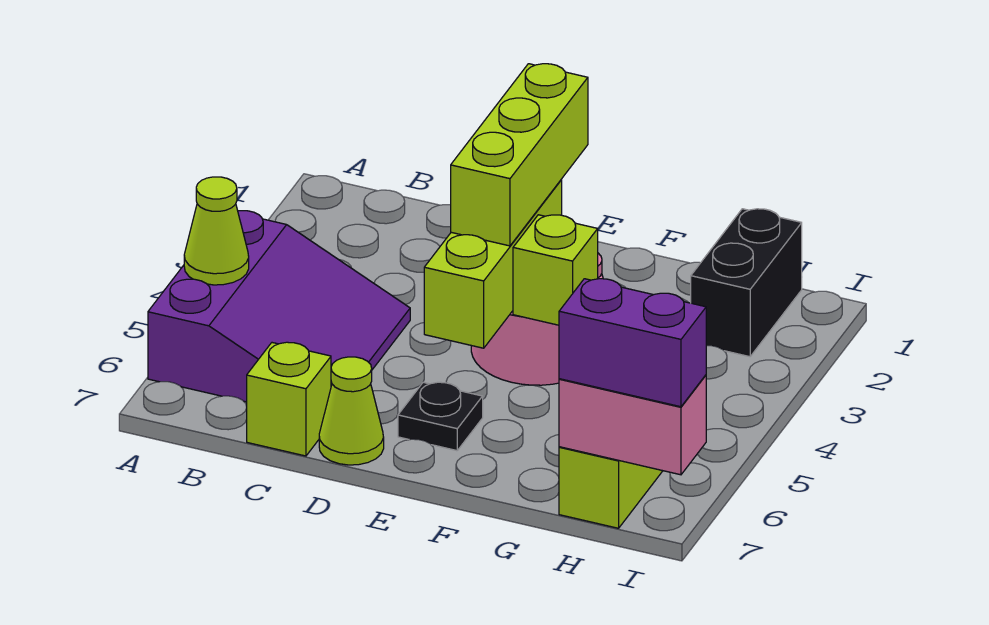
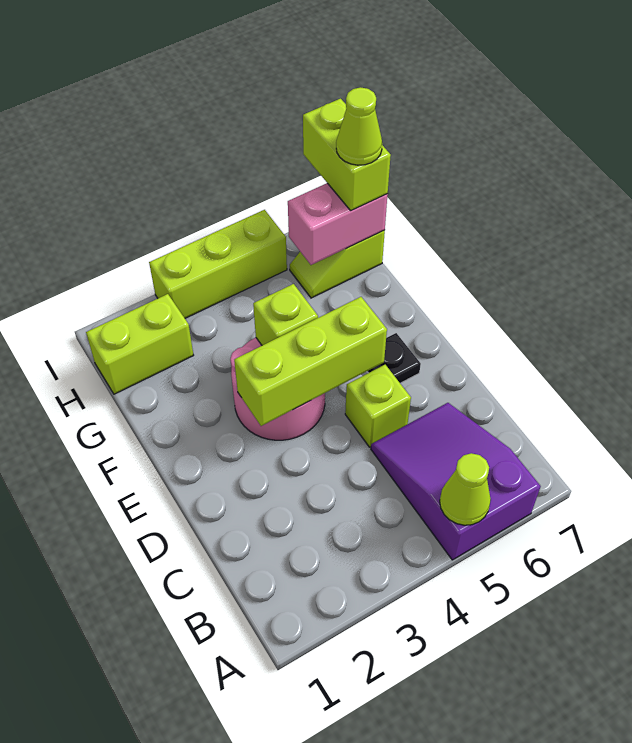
purple slope A4:C6 level 1 top A -> purple slope A5:C6 level 1 top A
lime brick C7 level 1 -> lime brick D5 level 1
lime cone D7 level 1 -> lime cone H7 level 4
lime brick E2:E4 level 3 -> lime brick I3:I5 level 1
black brick H1:H2 level 1 -> lime brick H1:H2 level 1
pink brick H7:I7 level 2 -> pink brick H6:H7 level 2
purple brick H7:I7 level 3 -> lime brick H7:I7 level 3

